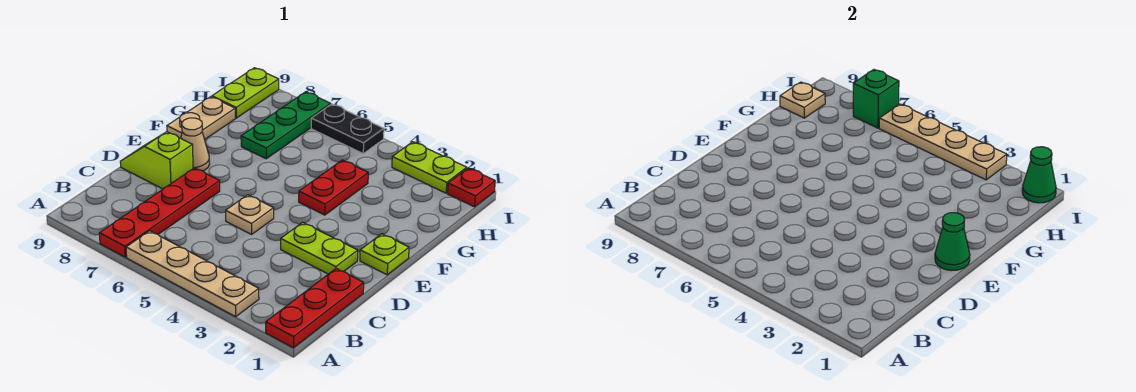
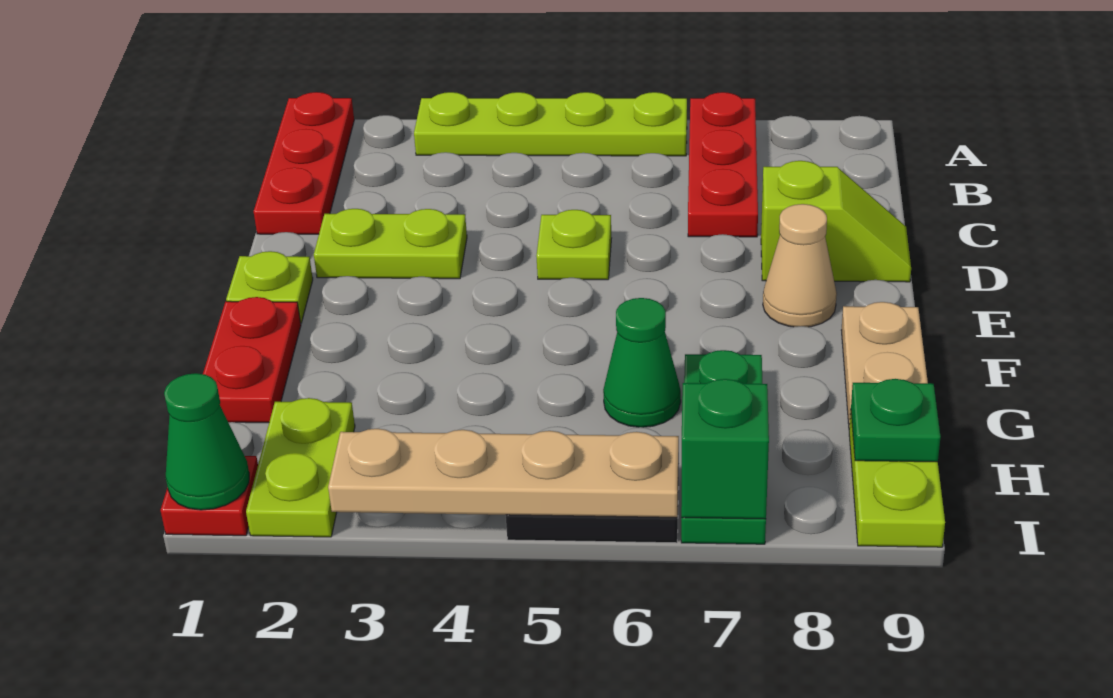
tan plate A3:A6 level 1 -> lime plate A3:A6 level 1
red plate A7:D7 level 1 -> red plate A7:C7 level 1
tan plate D5 level 1 -> lime plate D5 level 1
green cone E1 level 2 -> green cone G6 level 1
red plate F4:G4 level 1 -> red plate F1:G1 level 1
tan plate H9 level 2 -> green plate H9 level 2
lime plate I2:I3 level 1 -> lime plate H2:I2 level 1

